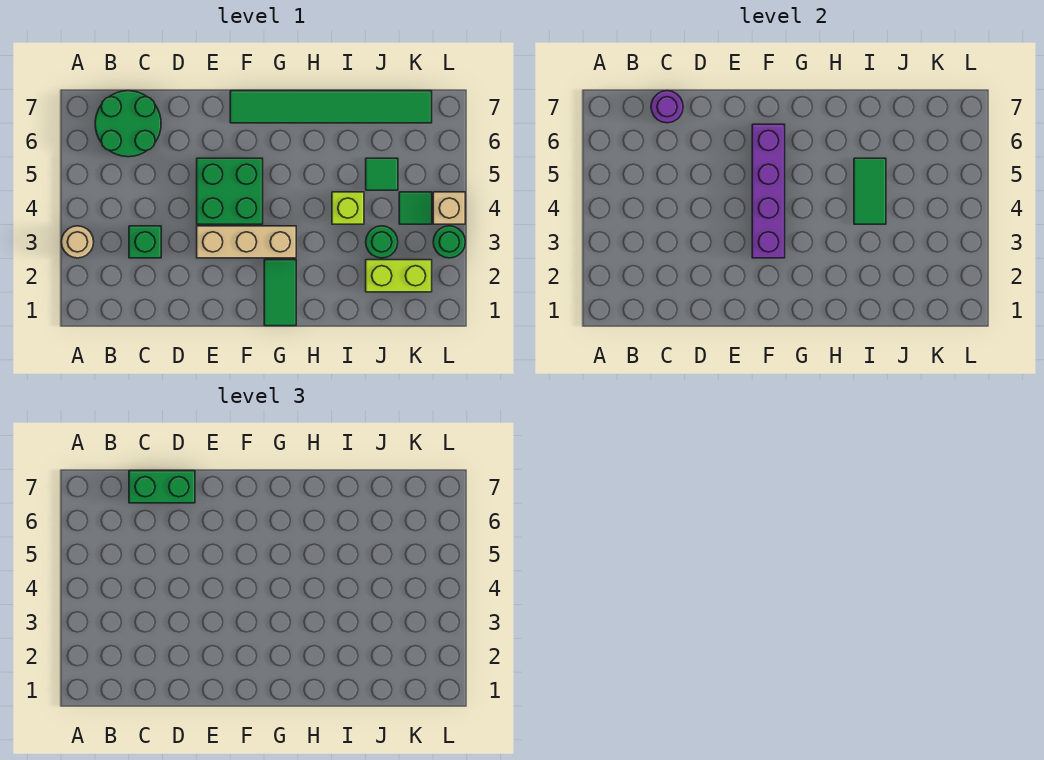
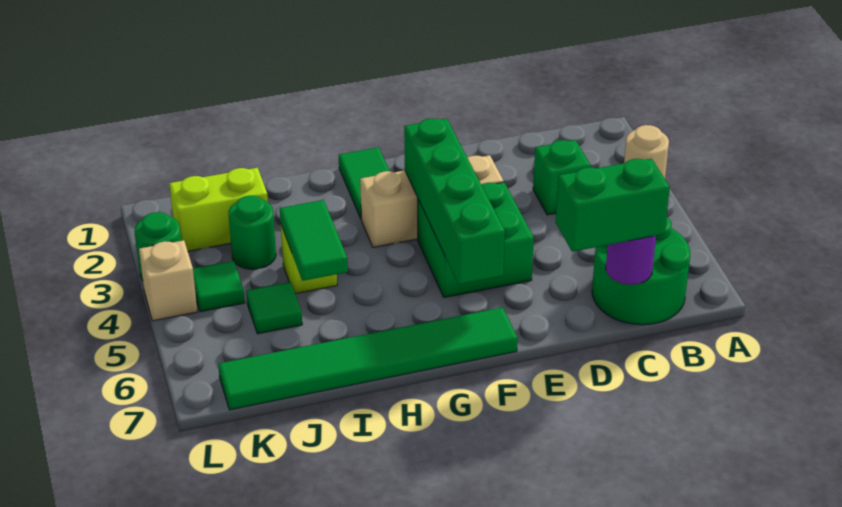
purple brick F3:F6 level 2 -> green brick F3:F6 level 2

